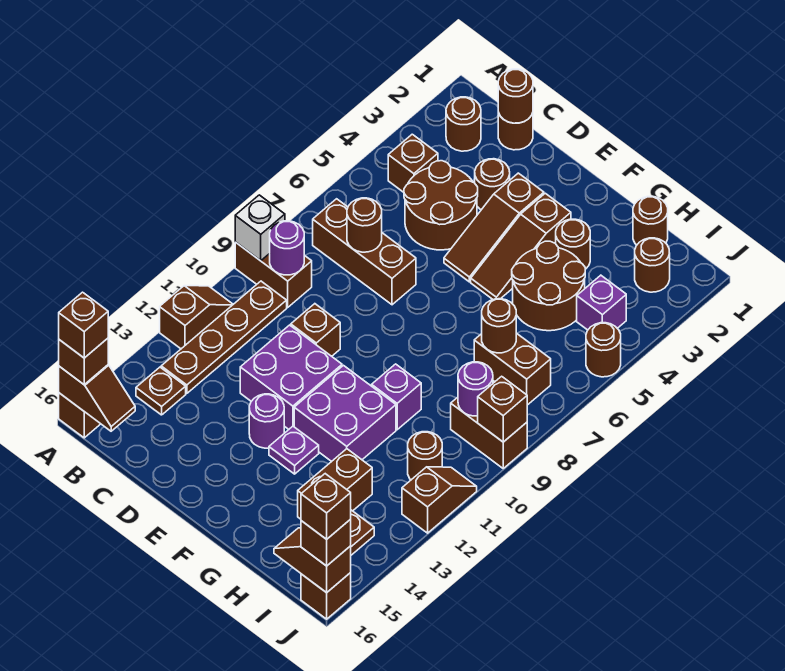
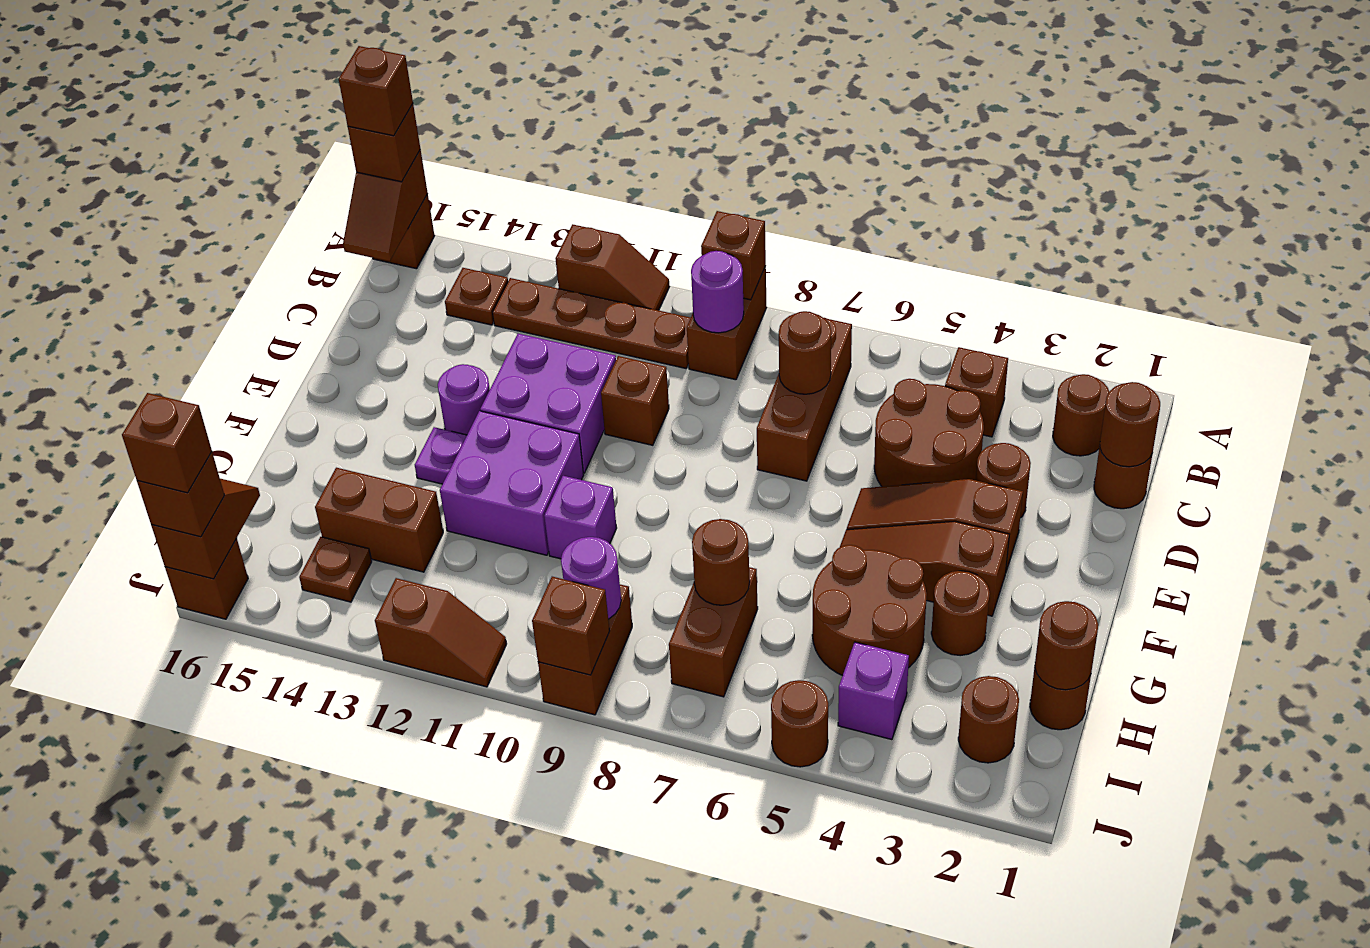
white brick A9 level 2 -> brown brick A9 level 2
brown round brick I11 level 1 -> brown round brick H1 level 2

